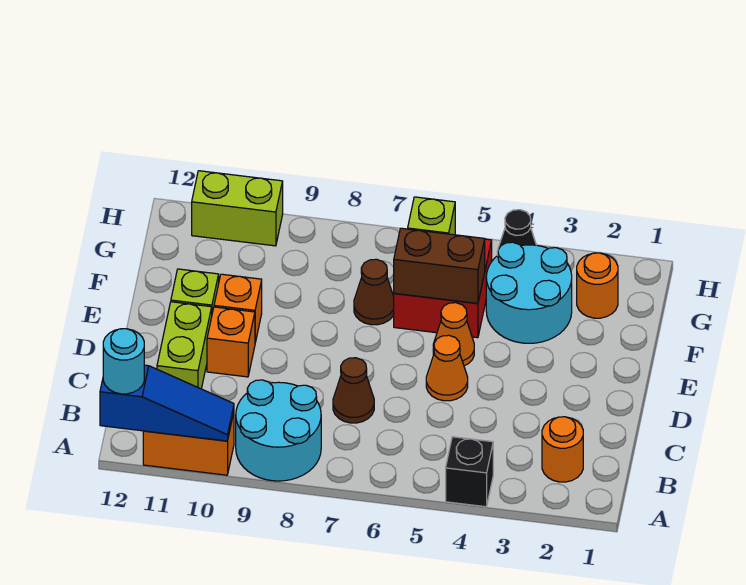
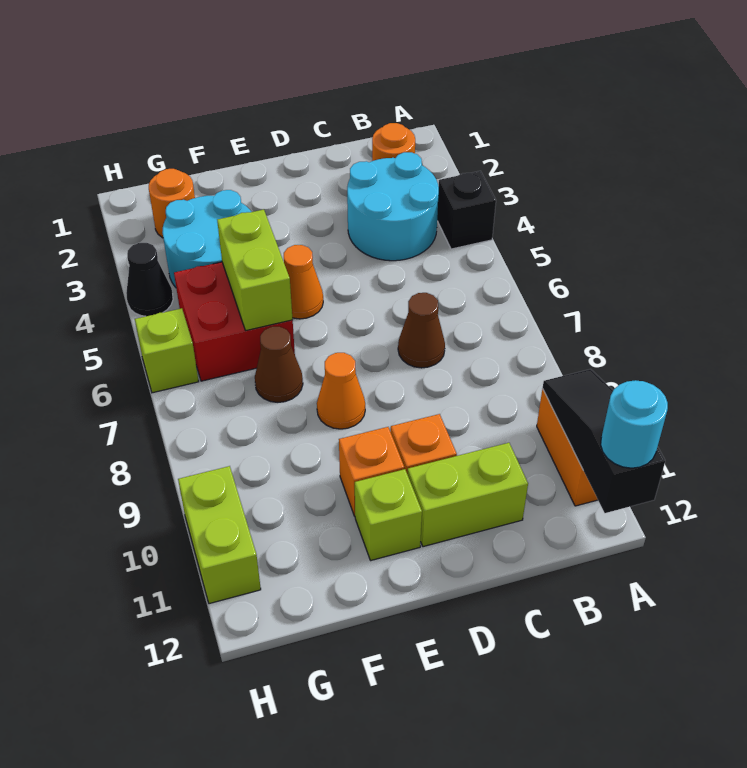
cyan round brick A8:B9 level 1 -> cyan round brick B3:C4 level 1
blue slope A10:A12 level 2 top 12 -> black slope A10:A12 level 2 top 12
orange cone D5 level 1 -> orange cone E8 level 1
brown brick F5:F6 level 2 -> lime brick F5:F6 level 2

